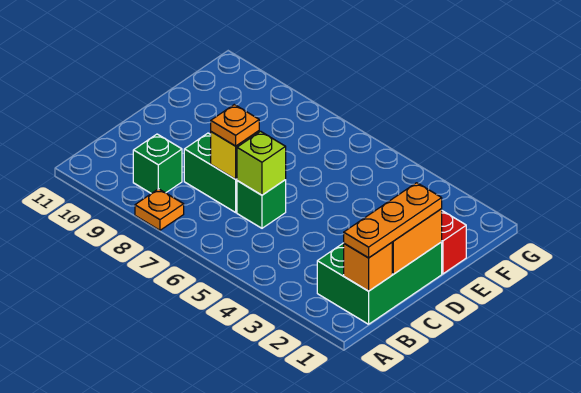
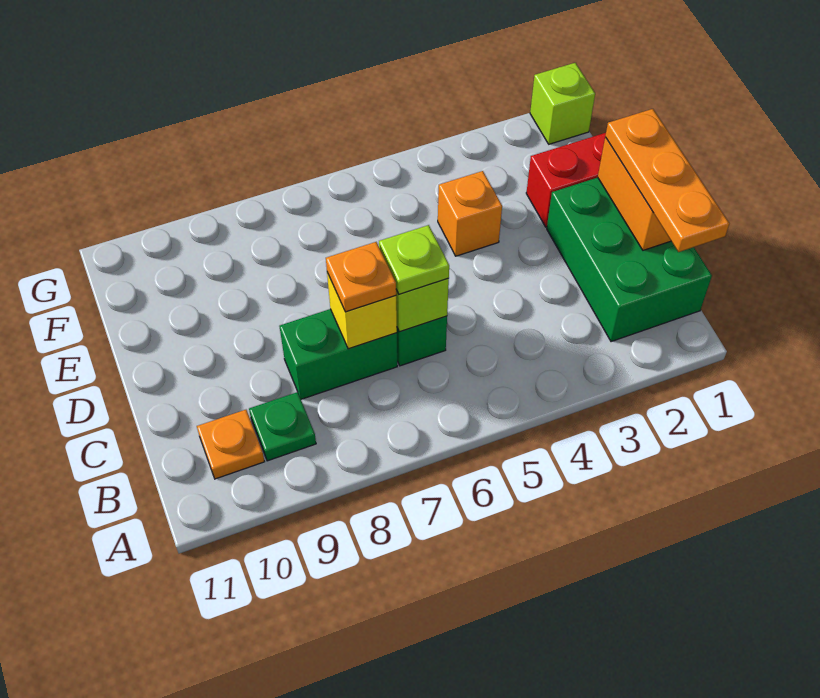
orange plate A8 level 1 -> orange plate B10 level 1
orange brick B1 level 2 -> orange brick E4 level 1
green brick B9 level 1 -> green plate B9 level 1
none -> lime plate C6 level 3
none -> lime brick G1 level 1

